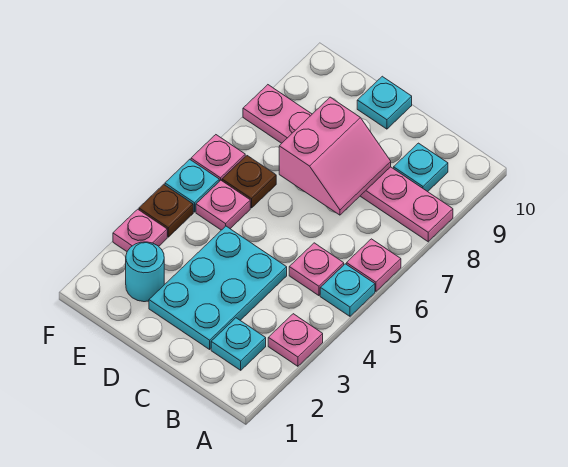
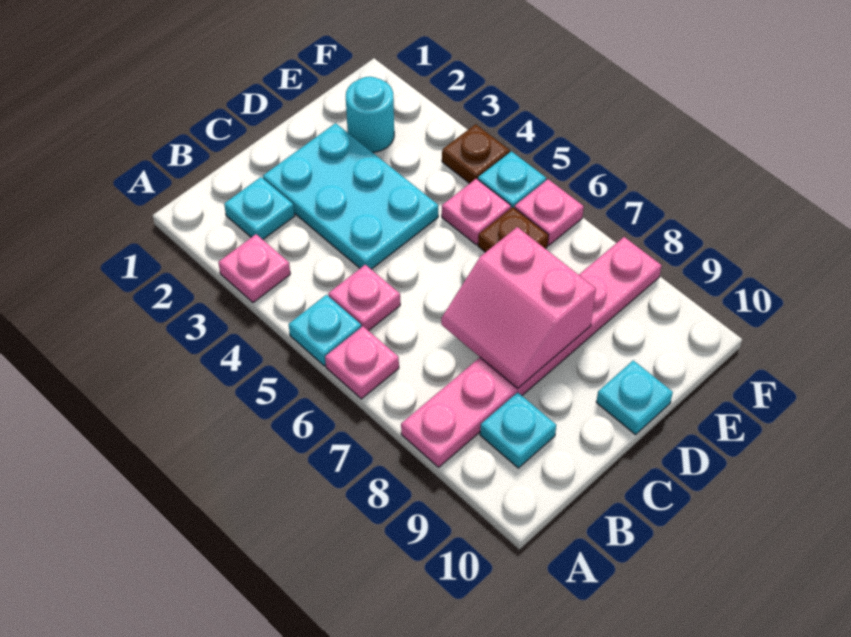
pink plate F3 level 1 -> none

